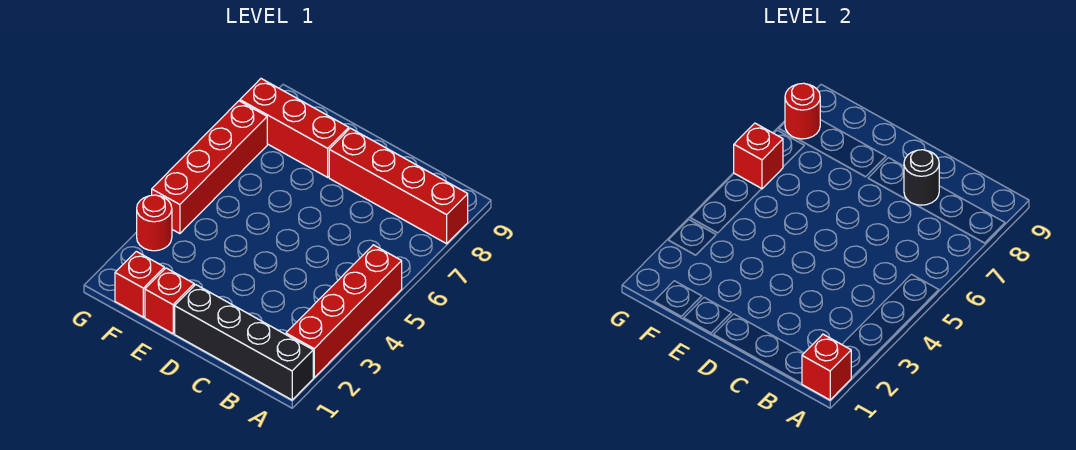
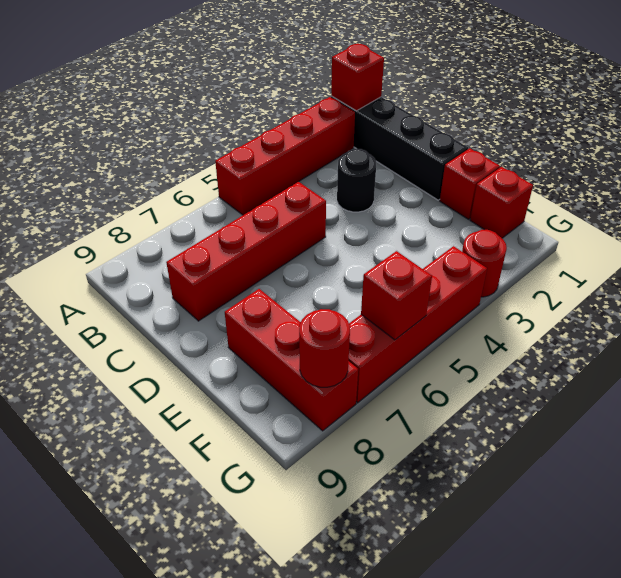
red brick A8:D8 level 1 -> red brick C5:C8 level 1
black round brick C8 level 2 -> black round brick C3 level 1

